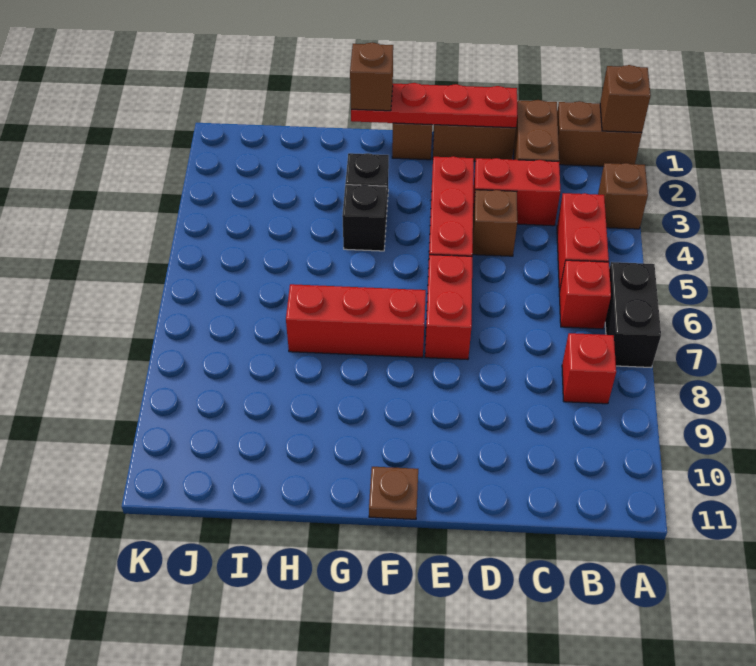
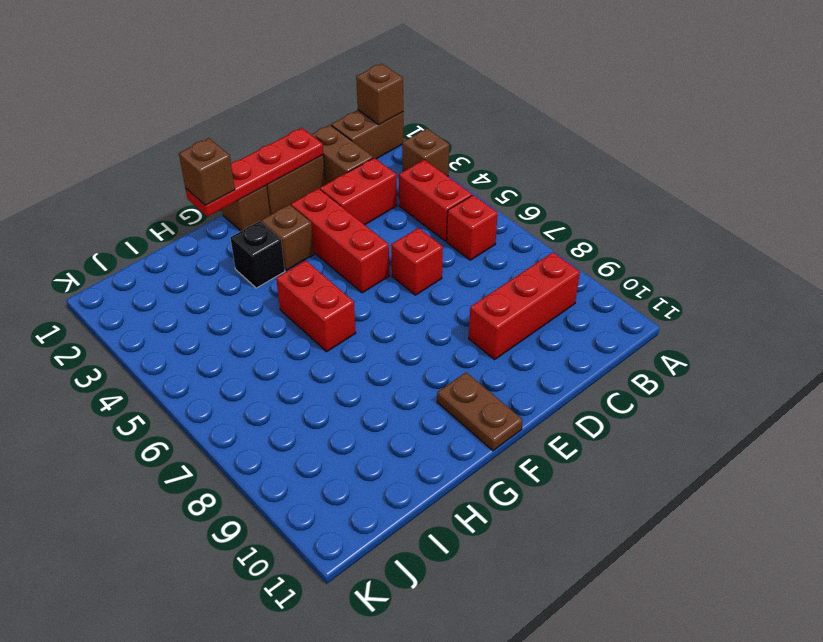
black brick A6:A7 level 1 -> none
red brick B8 level 1 -> red brick D6 level 1
brown brick D4 level 1 -> brown brick F3 level 1
red brick E6:E7 level 1 -> red brick G5:G6 level 1
red brick F7:H7 level 1 -> red brick B9:D9 level 1
brown plate F11 level 1 -> brown plate F10:F11 level 1
black brick G4 level 1 -> none

